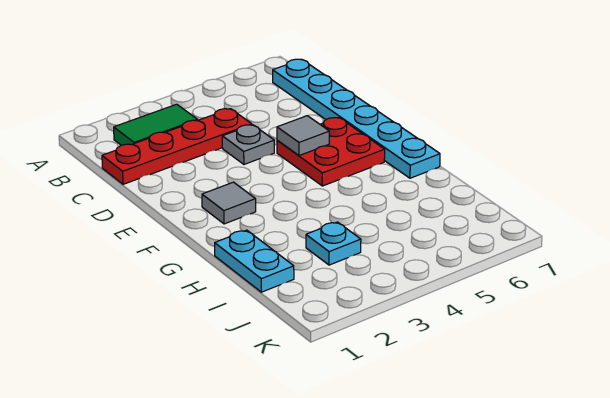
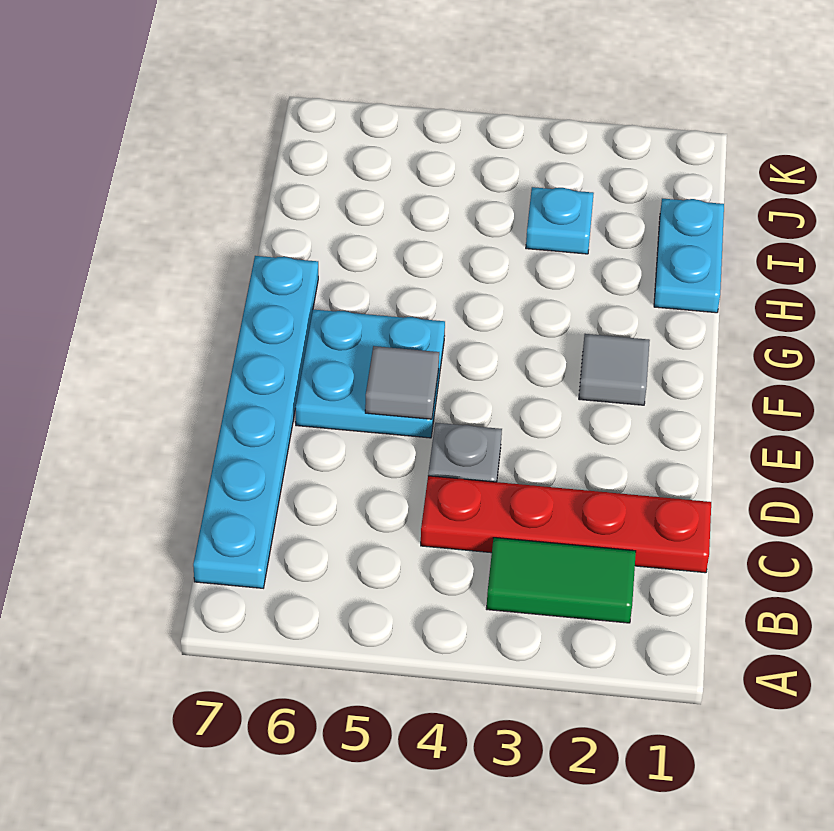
red plate E5:F6 level 1 -> cyan plate E5:F6 level 1

